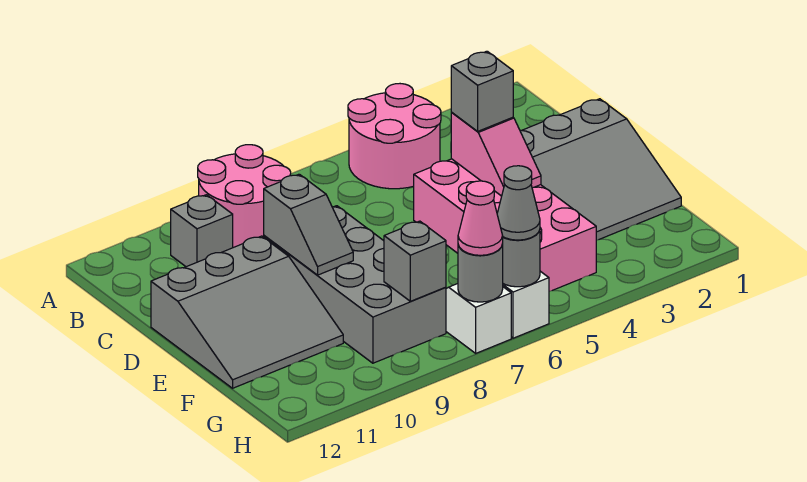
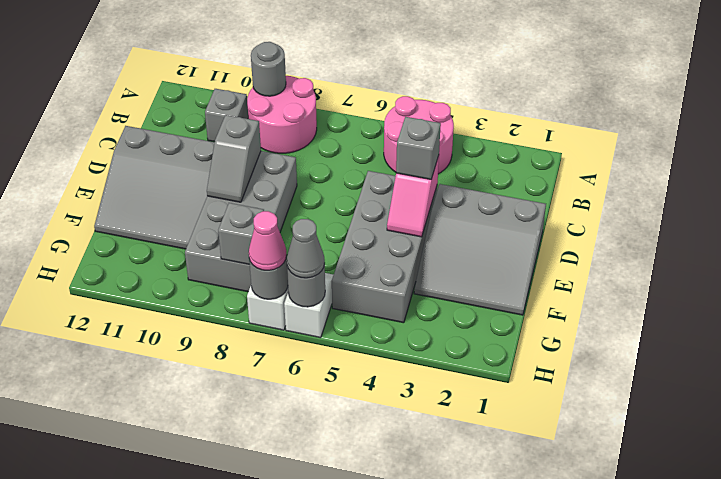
none -> grey round brick A9 level 2
pink brick D4:G5 level 1 -> grey brick D4:G5 level 1

